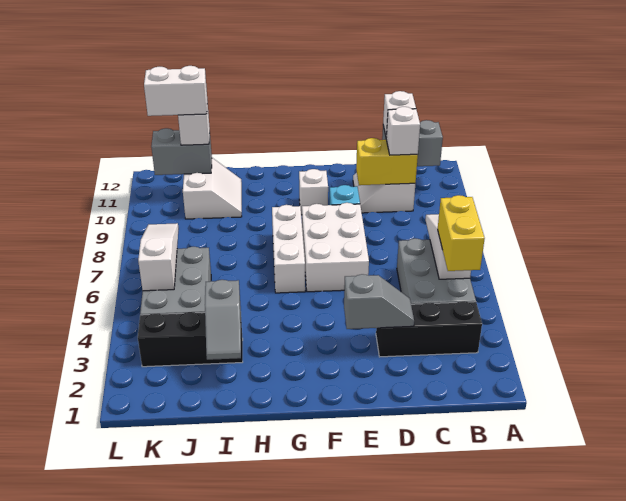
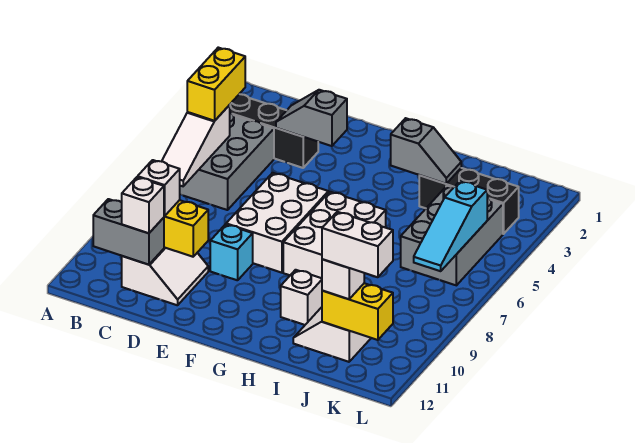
white brick F10 level 1 -> white brick H10 level 1
white brick G6:G8 level 1 -> white brick G6:H8 level 1
grey slope I2:I3 level 2 top 3 -> grey slope H3:I3 level 2 top H
grey brick J11:K11 level 2 -> yellow brick J11:K11 level 2
white slope K5:K7 level 2 top 5 -> cyan slope K5:K7 level 2 top 5

